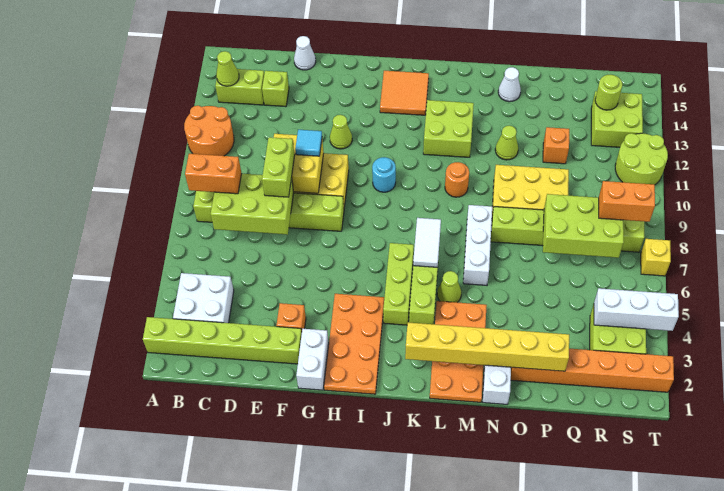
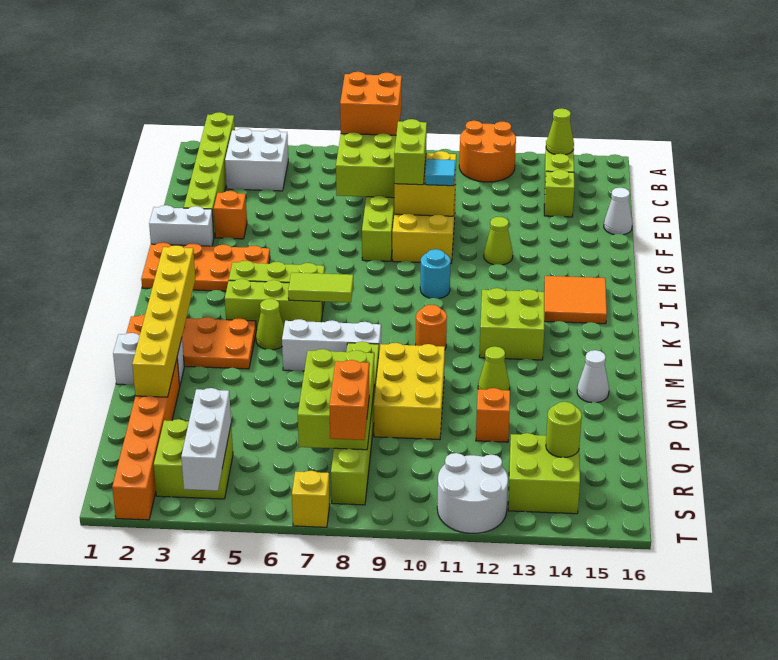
orange brick B8:C8 level 3 -> orange brick B7:C8 level 3
lime brick E8:E9 level 3 -> lime brick E9:F9 level 3
white tile K6:K7 level 2 -> lime tile K6:K7 level 2
lime round brick S11:T12 level 1 -> white round brick S11:T12 level 1

